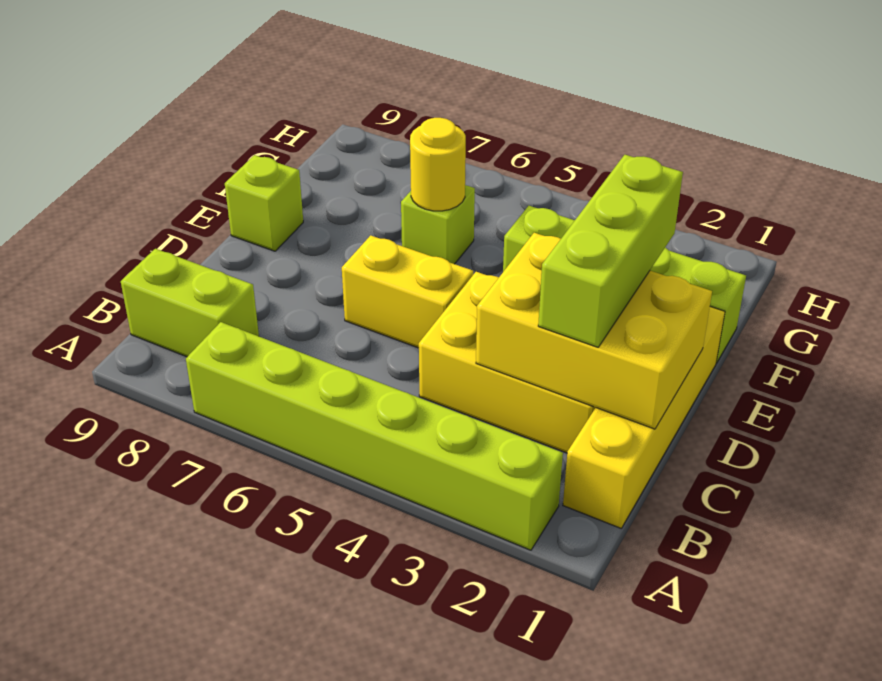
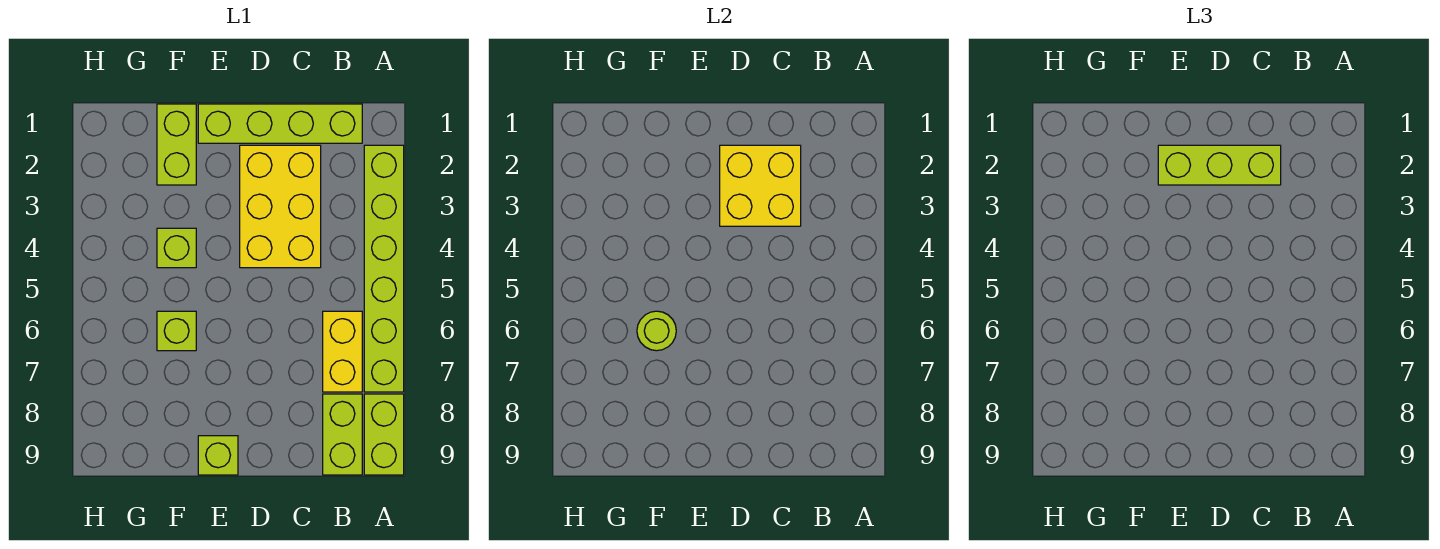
none -> lime brick A8:A9 level 1
yellow brick B1:E1 level 1 -> lime brick B1:E1 level 1
yellow brick C1:D3 level 2 -> yellow brick C2:D3 level 2
yellow brick D5:D6 level 1 -> yellow brick B6:B7 level 1
yellow round brick F6 level 2 -> lime round brick F6 level 2

